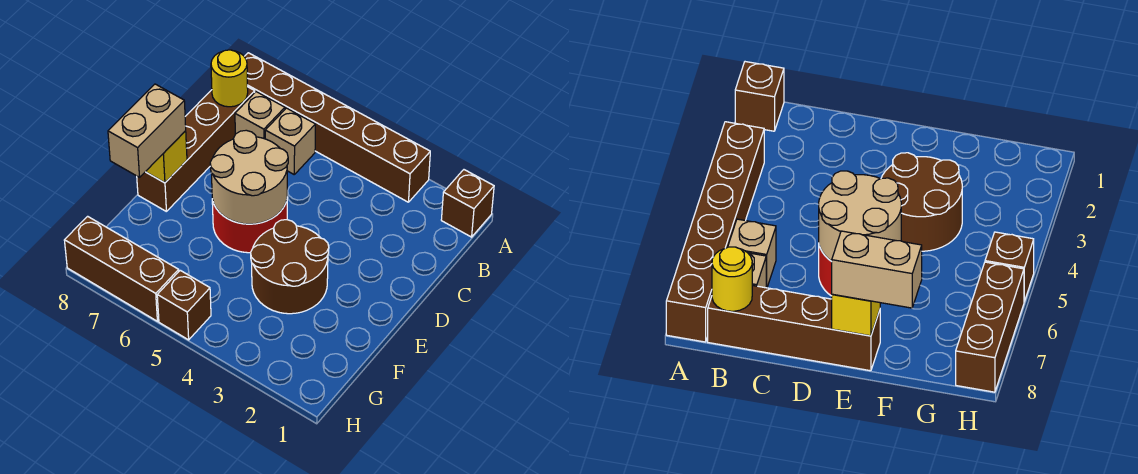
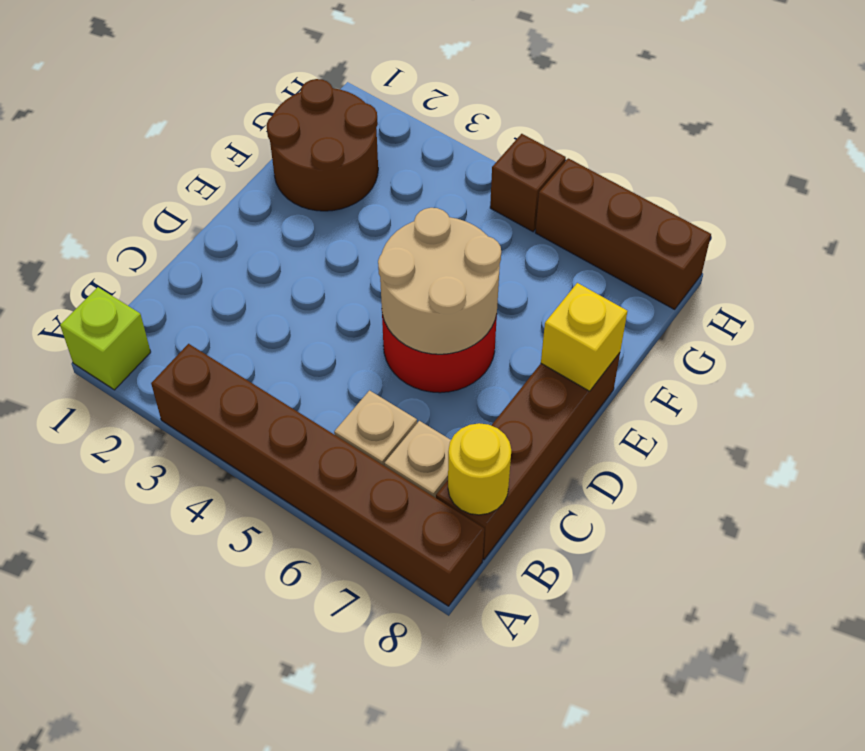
brown brick A1 level 1 -> lime brick A1 level 1
brown round brick E3:F4 level 1 -> brown round brick F1:G2 level 1
tan brick E8:F8 level 3 -> none

